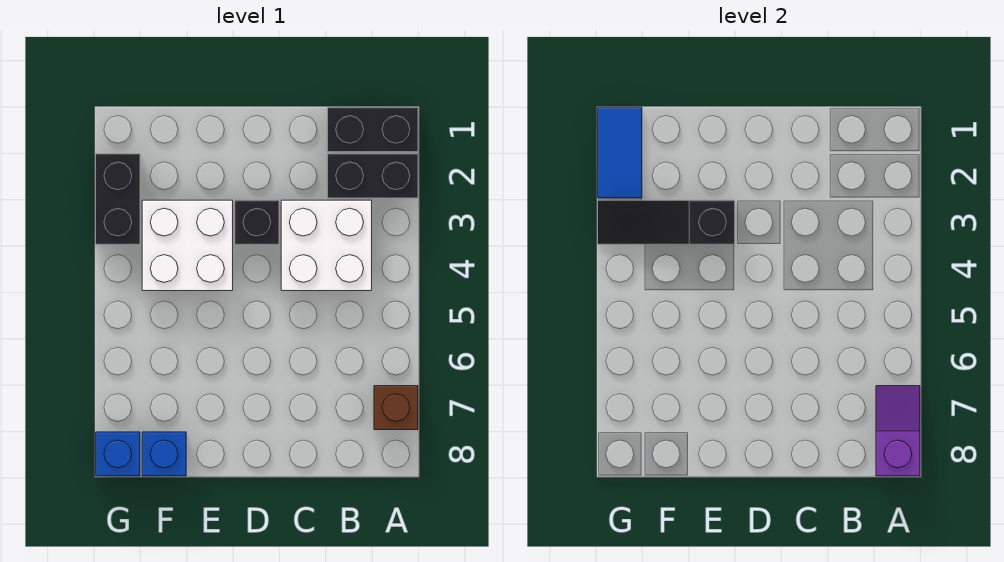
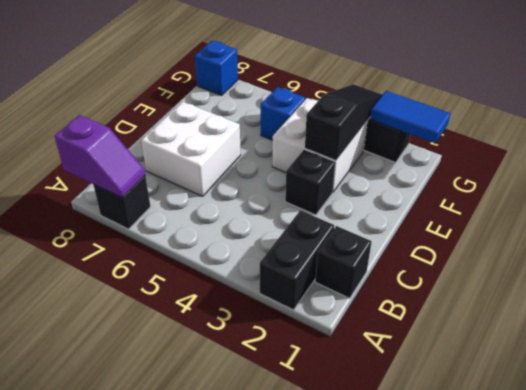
black brick A1:B1 level 1 -> black brick B1 level 1
brown brick A7 level 1 -> black brick A7 level 1
white brick B3:C4 level 1 -> white brick C6:D7 level 1
blue brick F8 level 1 -> blue brick F5 level 1

